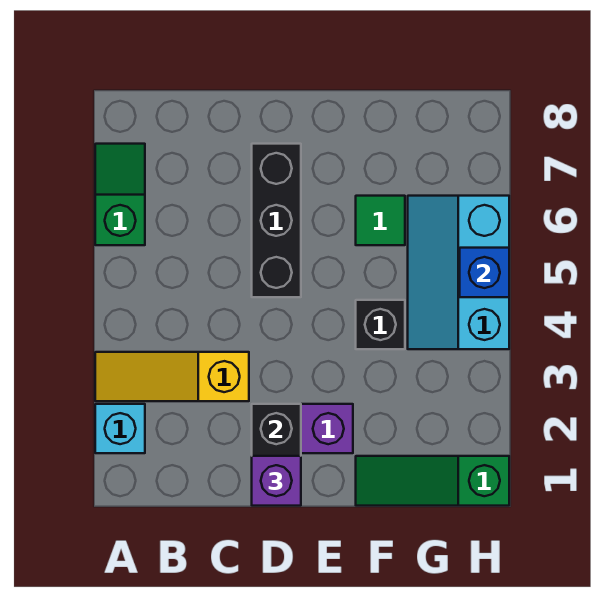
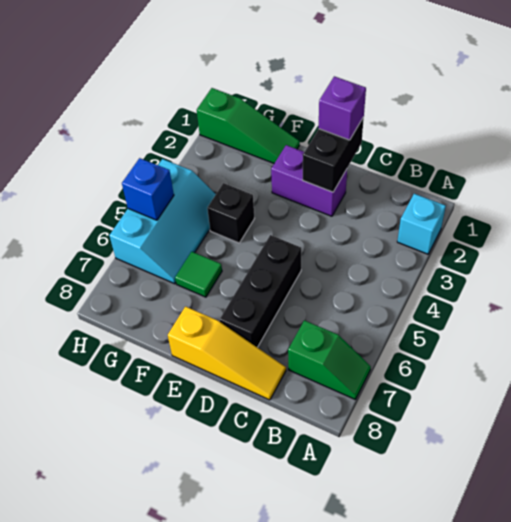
yellow slope A3:C3 level 1 top C -> yellow slope C8:E8 level 1 top E
green slope A6:A7 level 1 top 6 -> green slope A7:B7 level 1 top B

